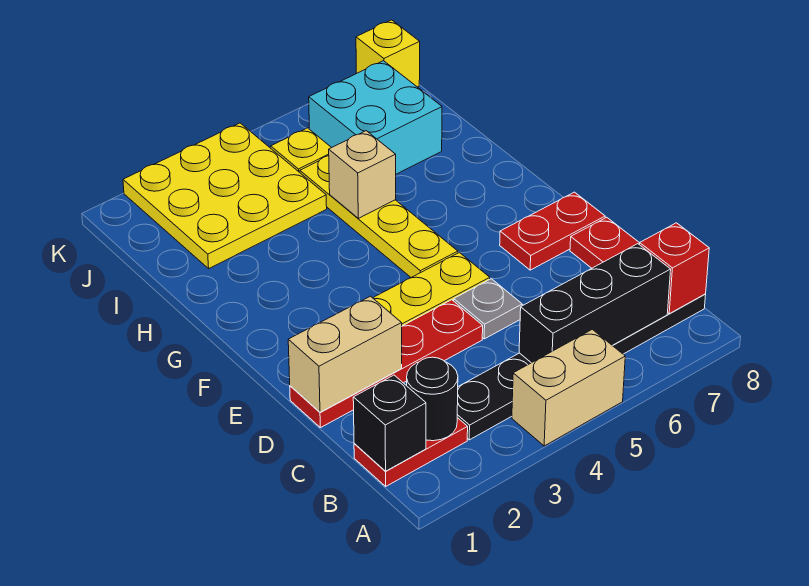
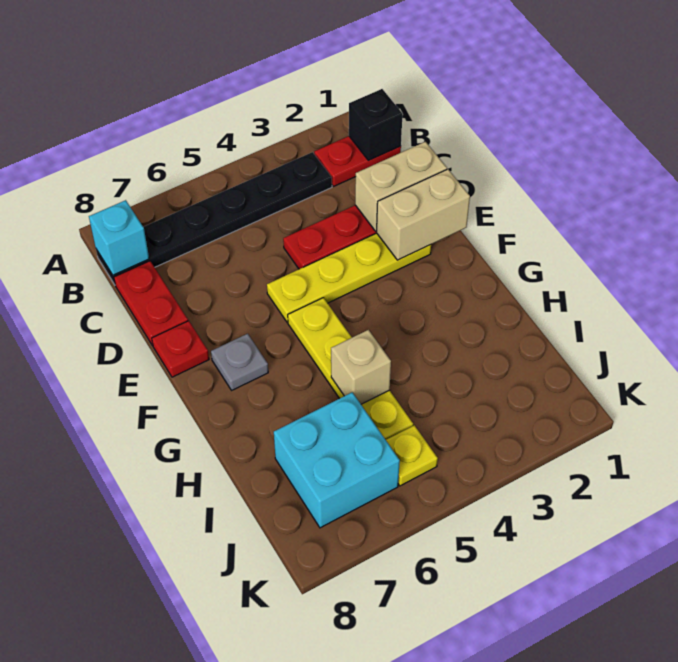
tan brick A4:A5 level 1 -> tan brick E1:E2 level 2
black round brick B2 level 2 -> none
black brick B5:B7 level 2 -> none
red brick B8 level 2 -> cyan brick B8 level 2
grey plate D5 level 1 -> grey plate F7 level 1
red plate E7:E8 level 1 -> red plate E8 level 1
yellow plate I2:K4 level 1 -> none
yellow brick K8 level 1 -> none

